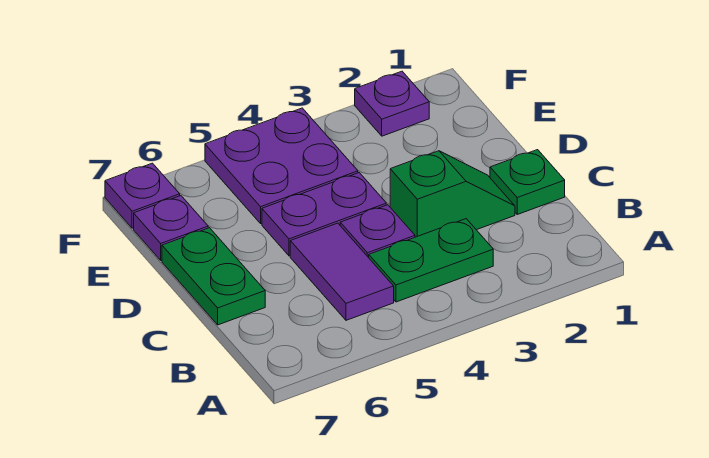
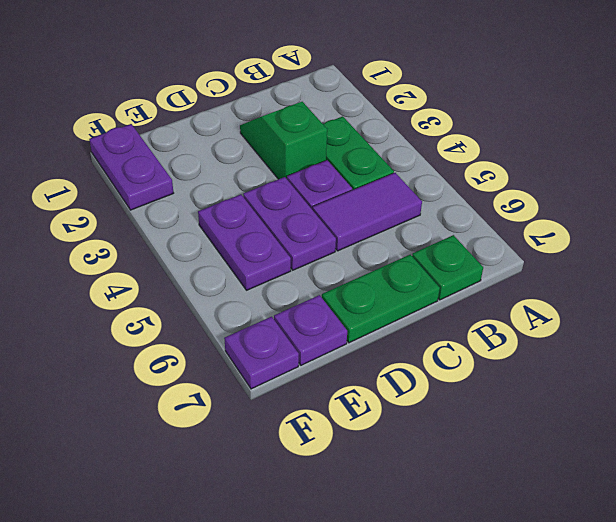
green plate C1 level 1 -> green plate B7 level 1
purple plate E4:F5 level 1 -> purple plate E4:E5 level 1
purple plate F2 level 1 -> purple plate F1:F2 level 1

